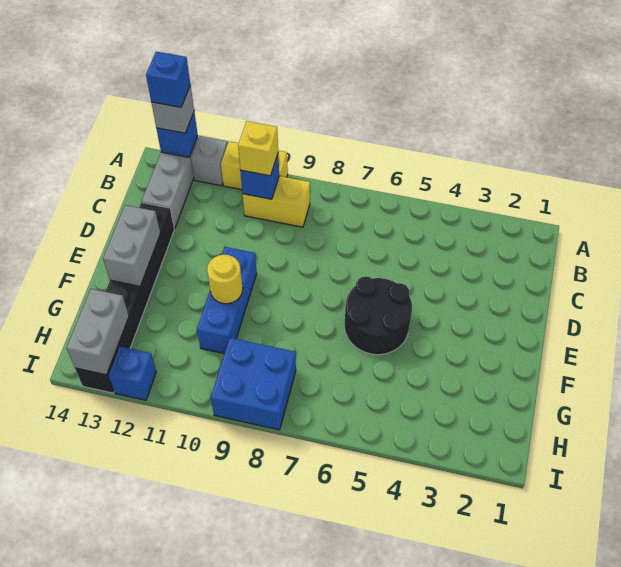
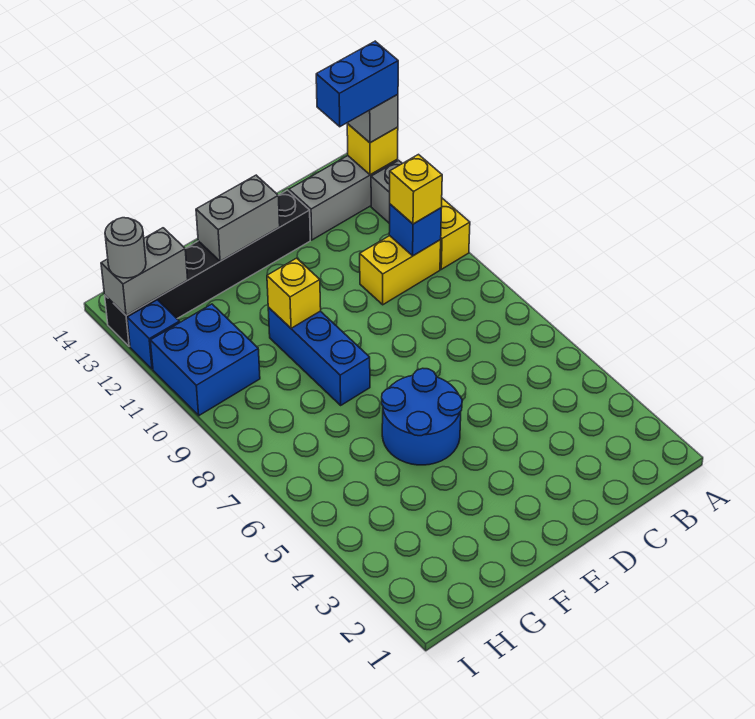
blue brick A13 level 2 -> yellow brick A13 level 2
blue brick A13 level 4 -> blue brick A13:B13 level 4
yellow brick B9:B10 level 1 -> yellow brick B10:C10 level 1
black round brick E5:F6 level 1 -> blue round brick E5:F6 level 1
blue brick E10:G10 level 1 -> blue brick F8:F10 level 1
yellow round brick F10 level 2 -> yellow brick F10 level 2
blue brick H8:I9 level 1 -> blue brick H10:I11 level 1
none -> grey round brick I13 level 3

